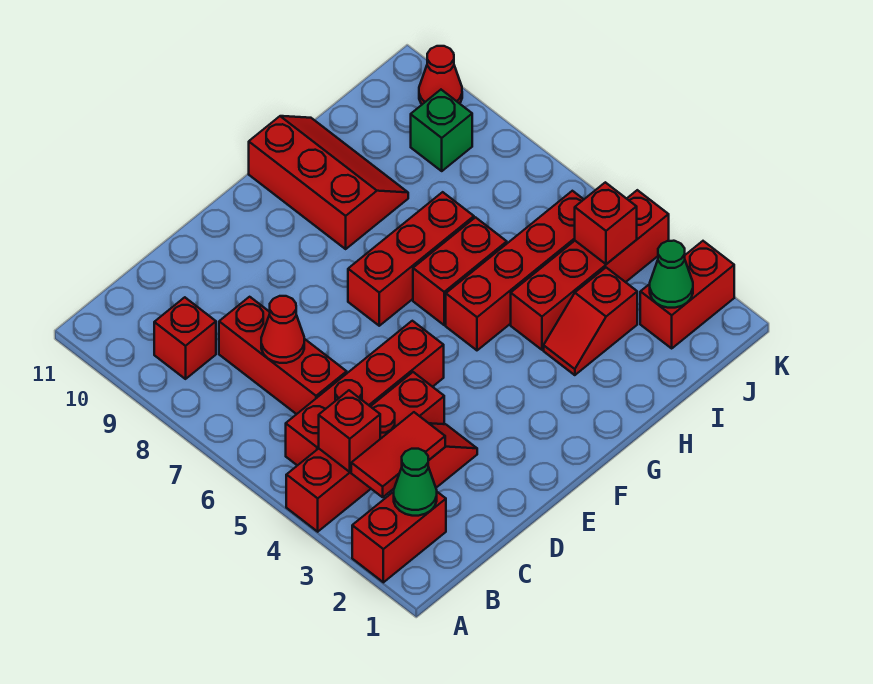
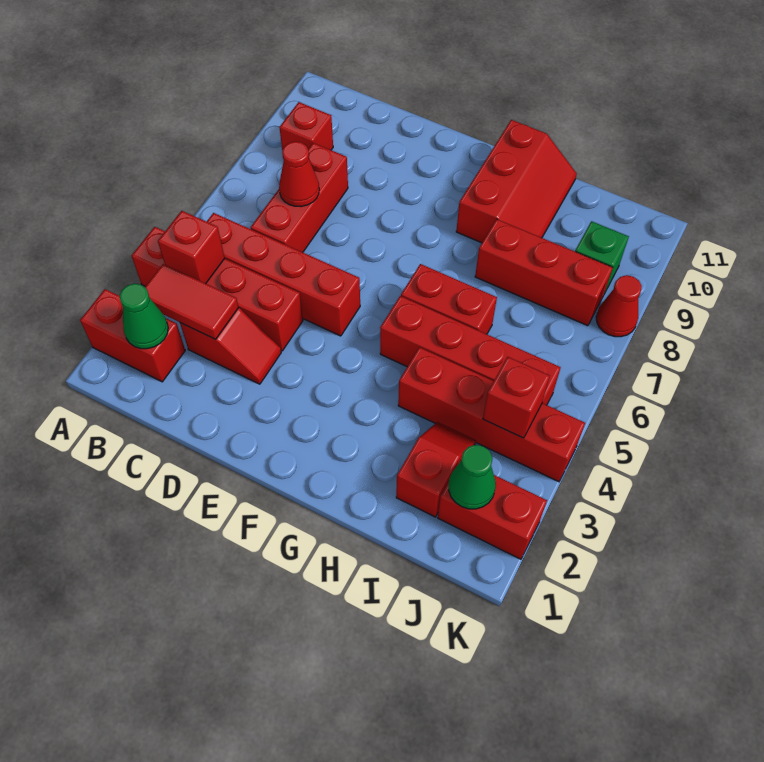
red brick F7:H7 level 1 -> red brick H8:J8 level 1
red slope H3:I3 level 1 top I -> red slope I2:I3 level 1 top 2
red cone K10 level 1 -> red cone K8 level 1

